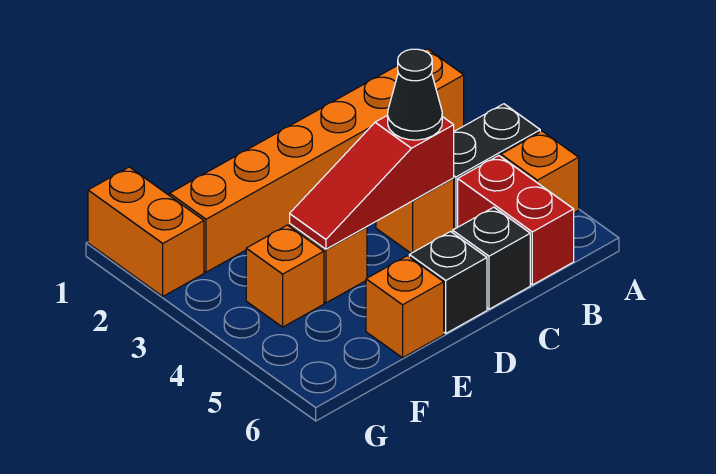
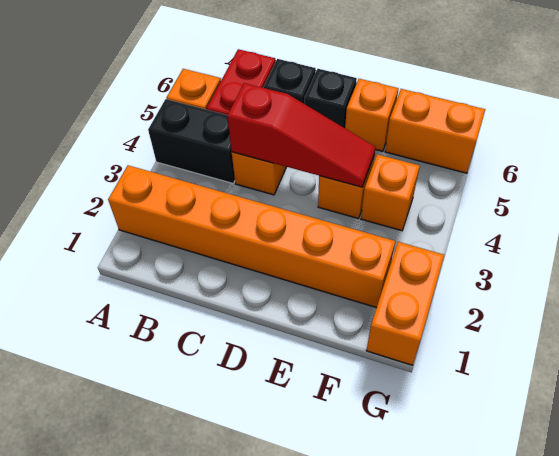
black cone C4 level 3 -> none
none -> orange brick F6:G6 level 1

